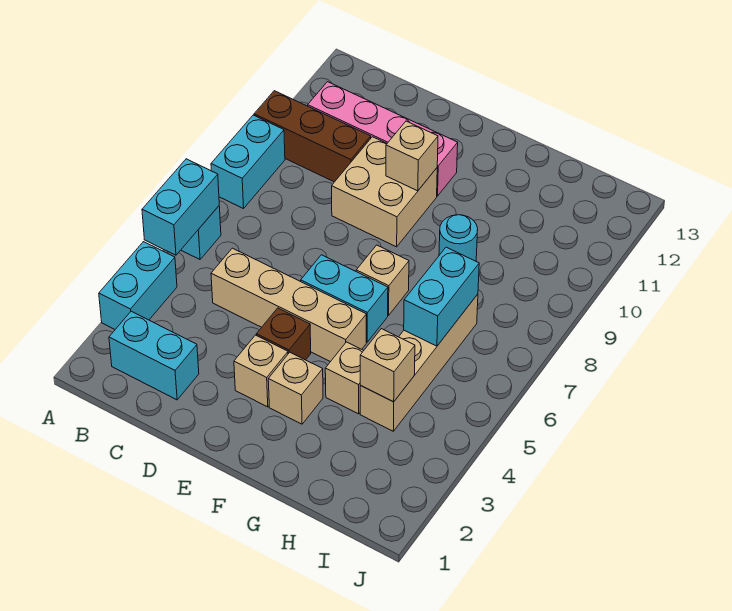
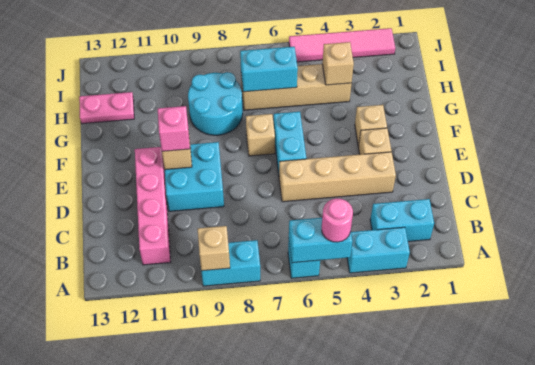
none -> pink round brick A5 level 3
brown brick A10:C10 level 1 -> none
cyan brick B2:C2 level 1 -> cyan brick B2:B3 level 1
tan brick C5:F5 level 1 -> tan brick D3:D6 level 1
tan brick D9:E10 level 1 -> cyan brick D9:E10 level 1
brown brick E4 level 1 -> none
none -> pink brick E10 level 3
tan brick G4 level 1 -> tan brick A9 level 2
cyan round brick G9 level 1 -> cyan round brick G8:H9 level 1
none -> pink plate H12:H13 level 1
none -> pink tile J2:J5 level 1

